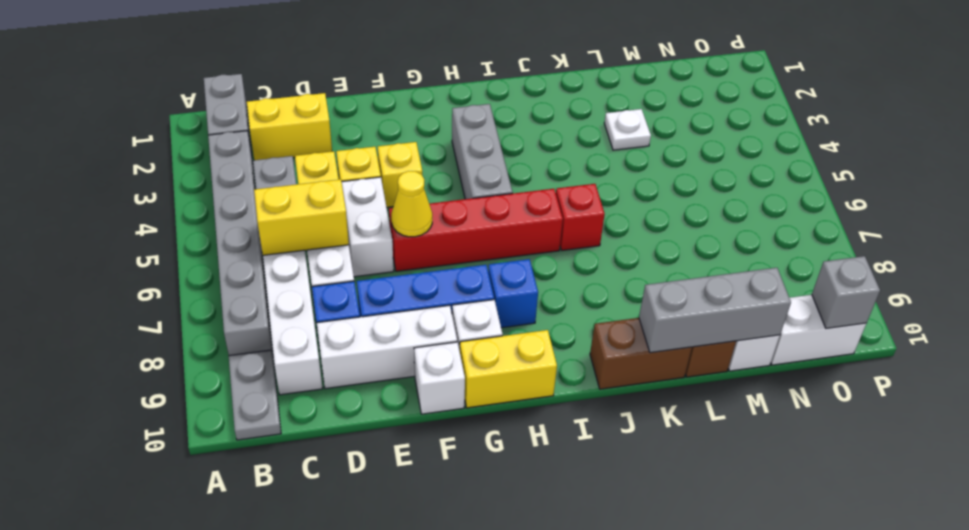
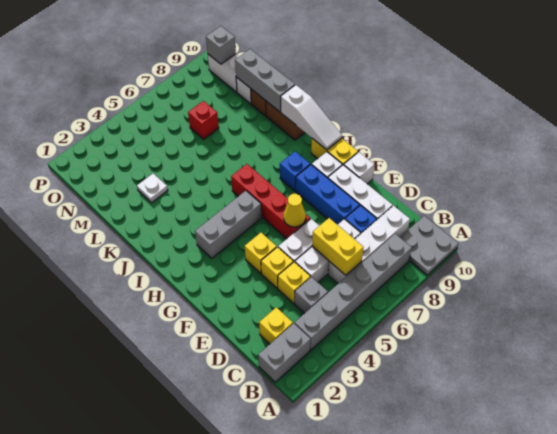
grey plate B9:B10 level 1 -> grey plate A9:B10 level 1
yellow brick C2:D2 level 1 -> yellow brick C2 level 1
none -> white slope H10:J10 level 2 top J
red brick J6 level 1 -> red brick M7 level 1

